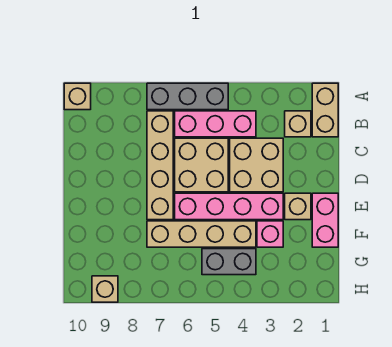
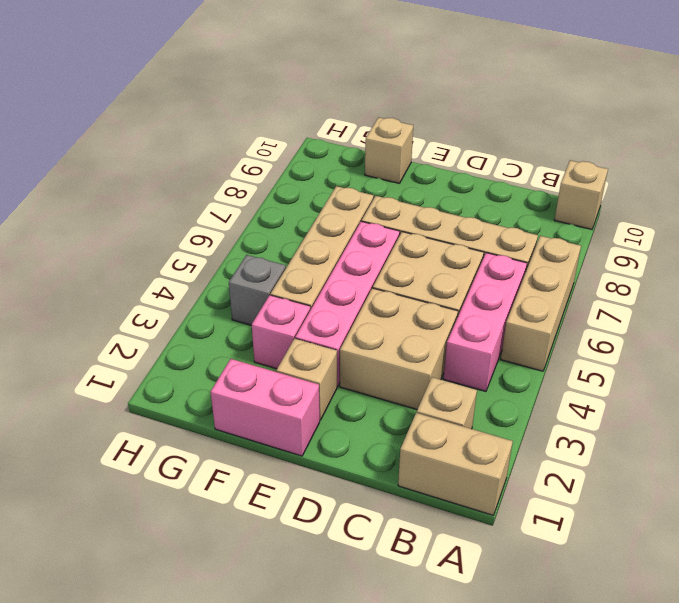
grey brick A5:A7 level 1 -> tan brick A5:A7 level 1
grey brick G4:G5 level 1 -> grey brick G4 level 1
tan brick H9 level 1 -> tan brick F10 level 1

